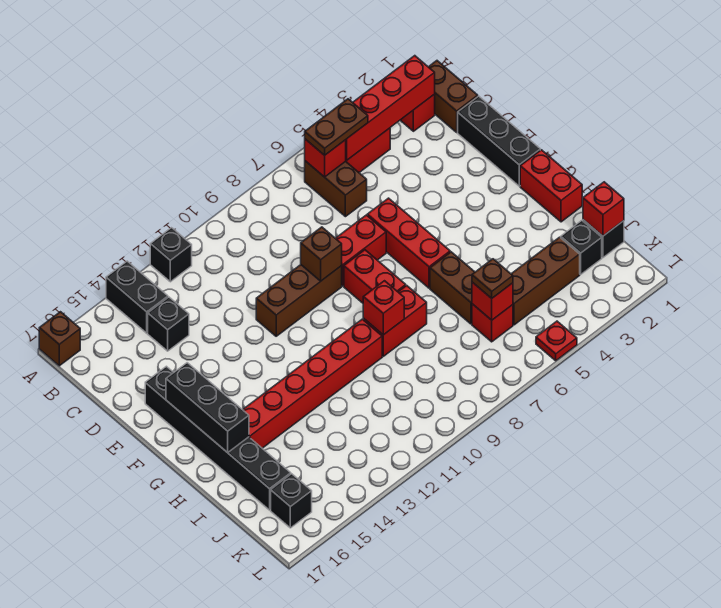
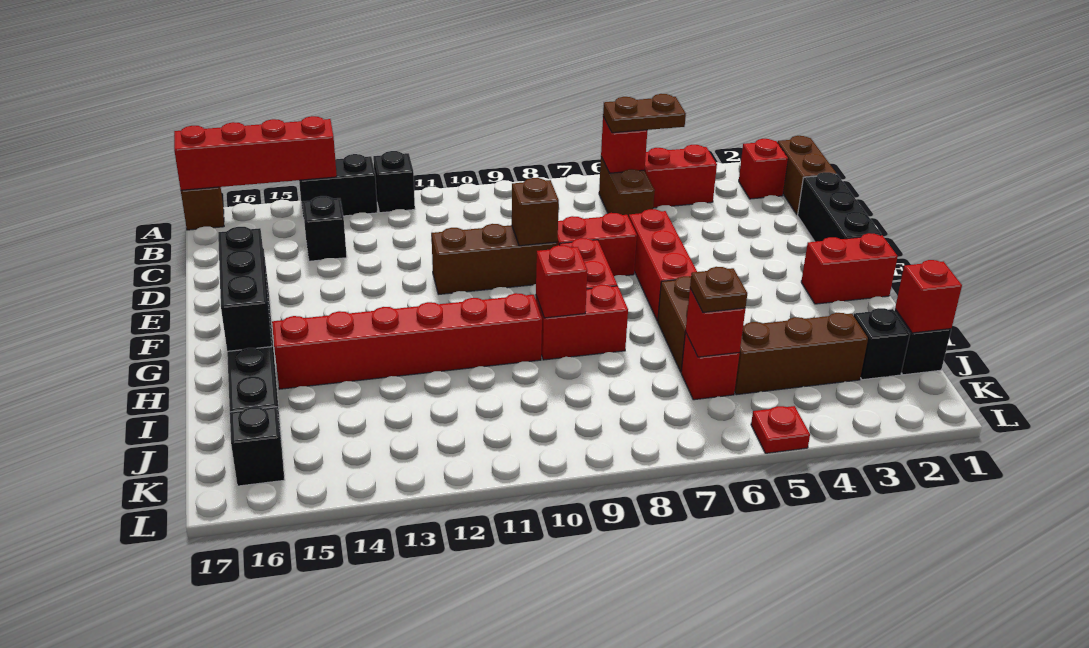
black brick A14:B14 level 1 -> black brick A13:A14 level 1
red brick B2:B5 level 2 -> red brick A14:A17 level 2
red brick G1:H1 level 1 -> red brick G1:G2 level 1

